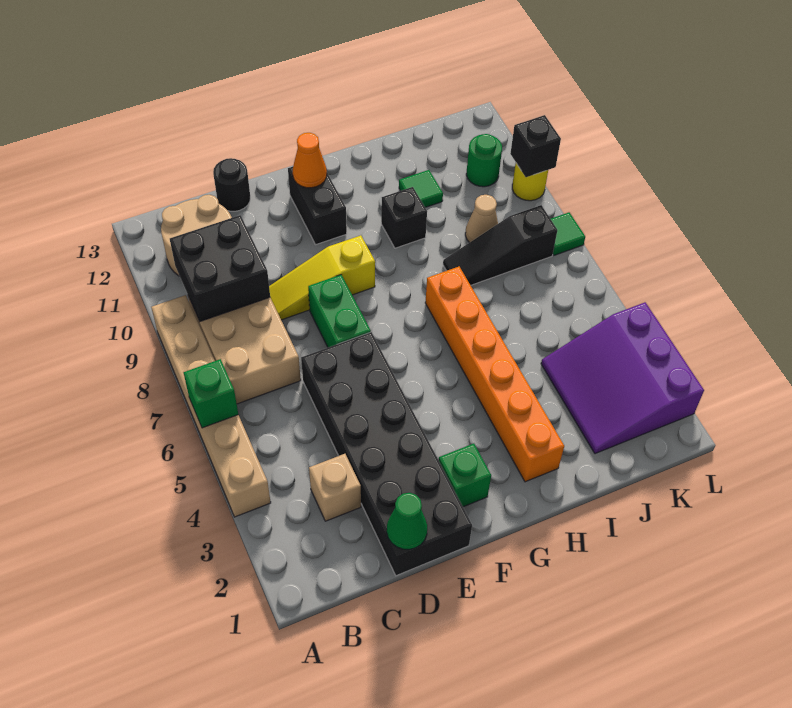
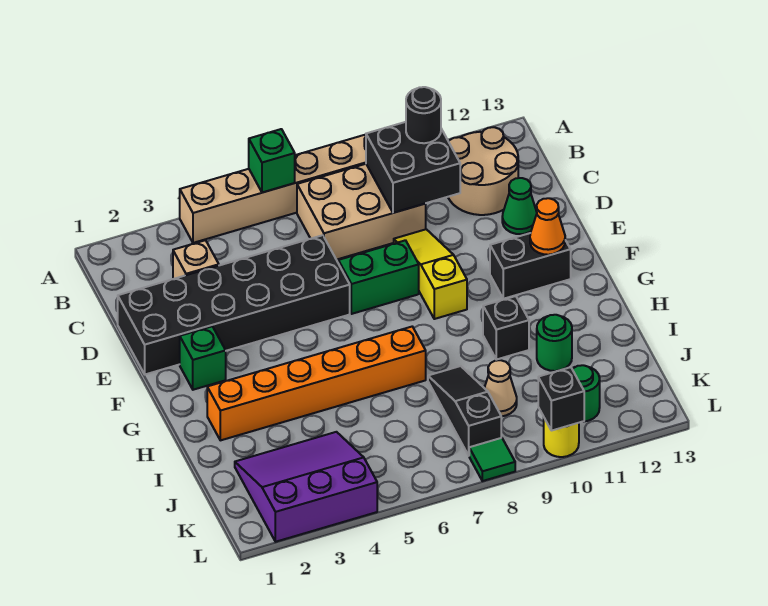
green cone D1 level 2 -> green cone D12 level 1
black round brick D13 level 1 -> black round brick B10 level 3
green tile I11 level 1 -> green round brick I11 level 1

